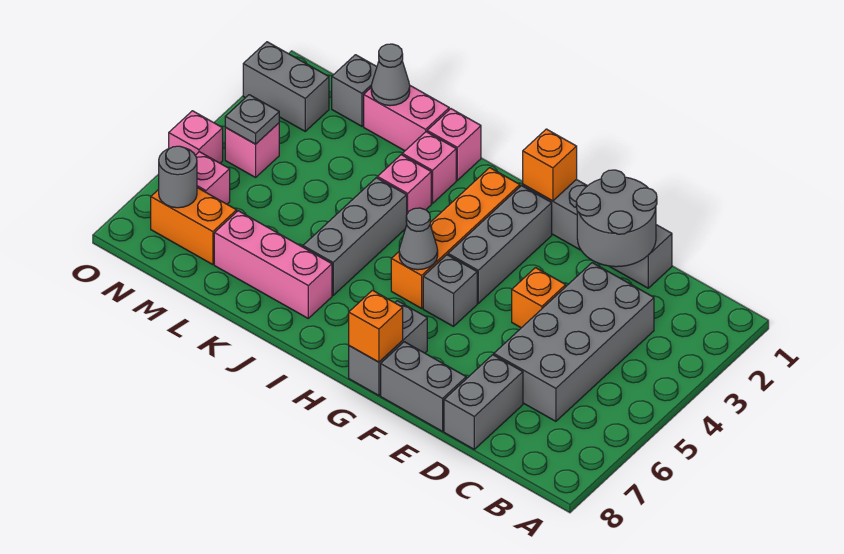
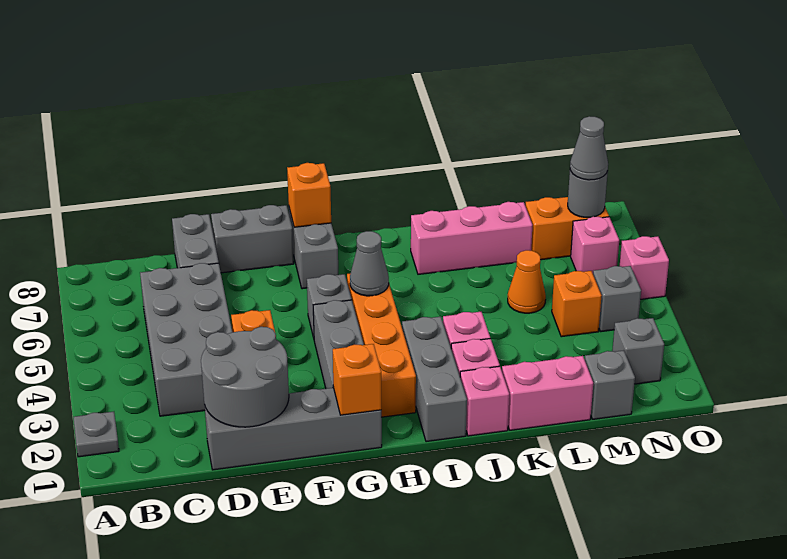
grey brick J4:J6 level 1 -> grey brick I1:I3 level 1
grey cone L1 level 2 -> grey cone N7 level 3
none -> orange cone L5 level 1
none -> orange brick M4 level 1
grey brick N2:O2 level 1 -> grey brick N2 level 1
pink brick N4 level 1 -> grey brick N4 level 1
grey plate N4 level 2 -> grey plate A2 level 1

